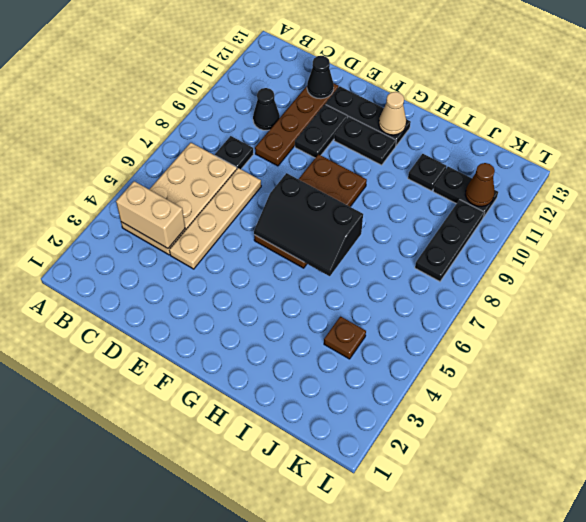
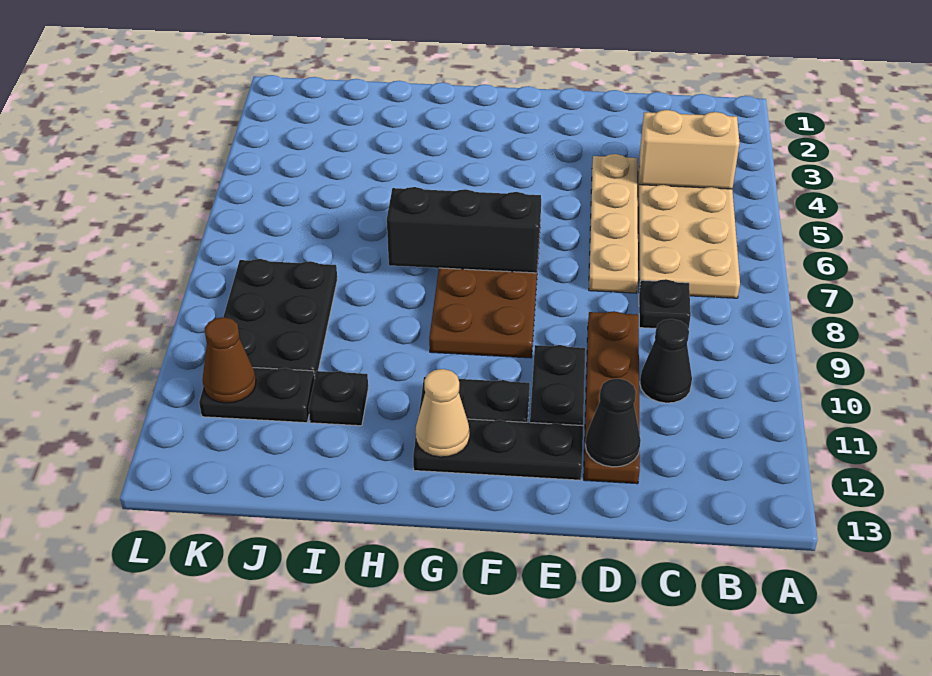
brown plate J4 level 1 -> none
black plate K8:K10 level 1 -> black plate J8:K10 level 1

